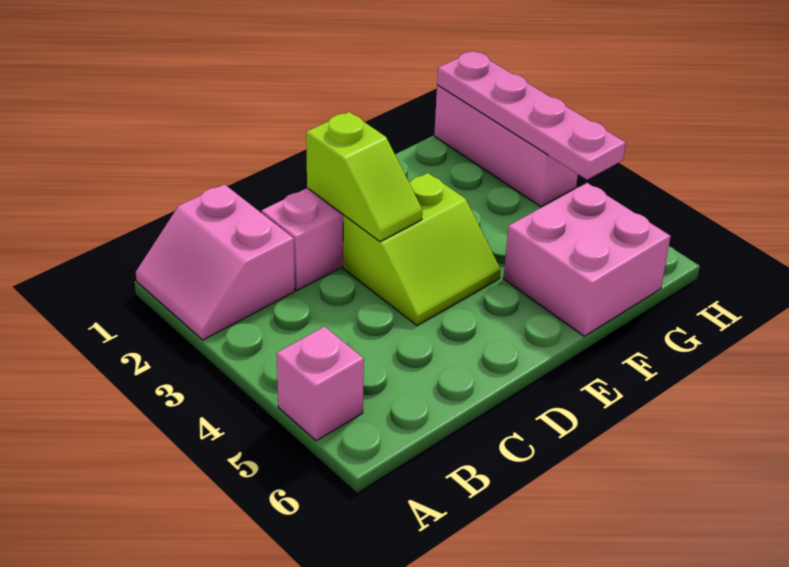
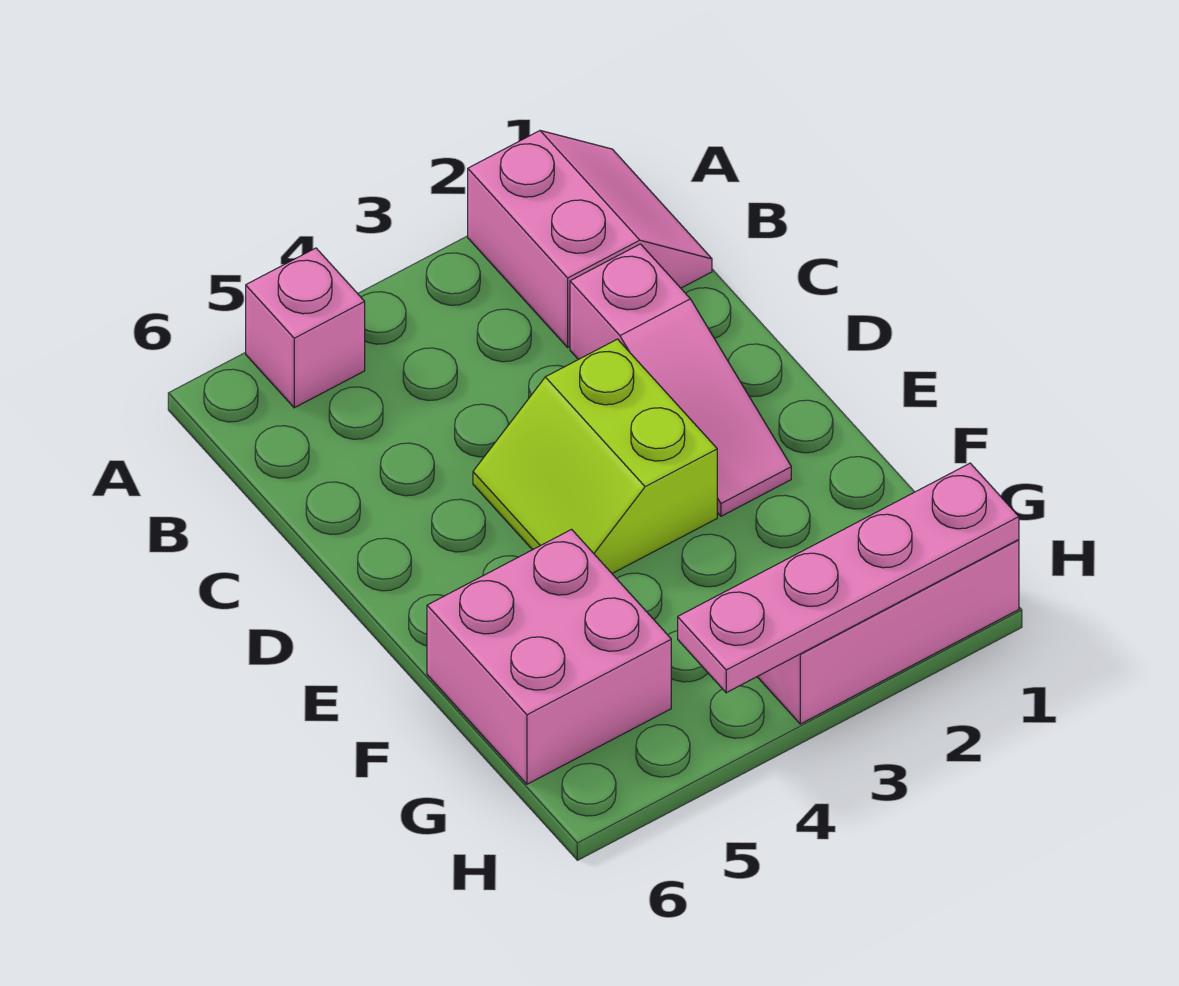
pink slope A1:B2 level 1 top B -> pink slope A1:B2 level 1 top 2
lime slope D2:D3 level 2 top 2 -> none

